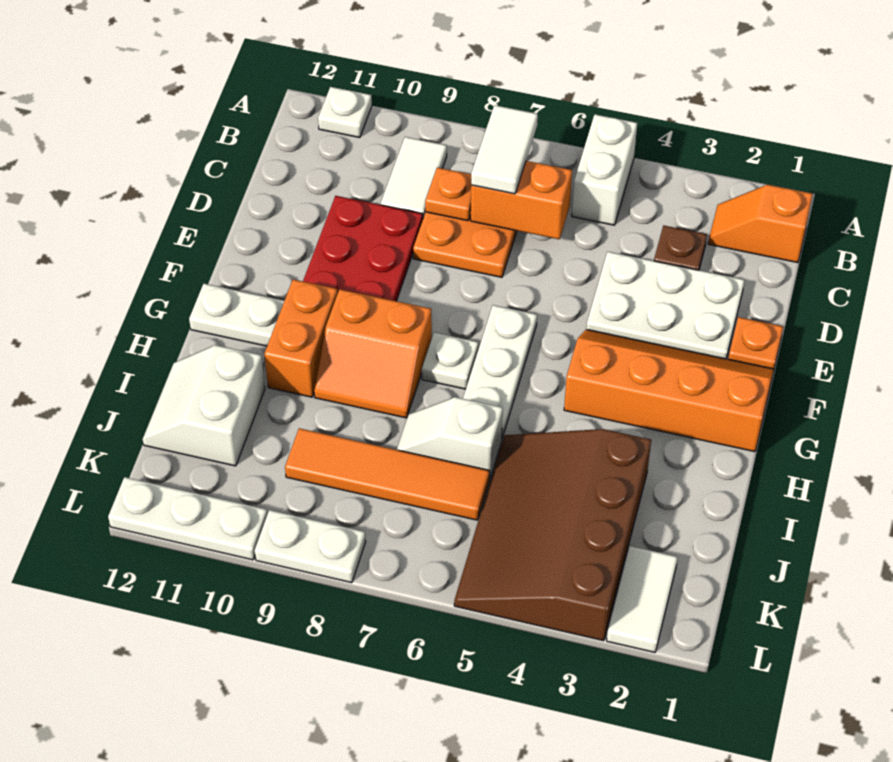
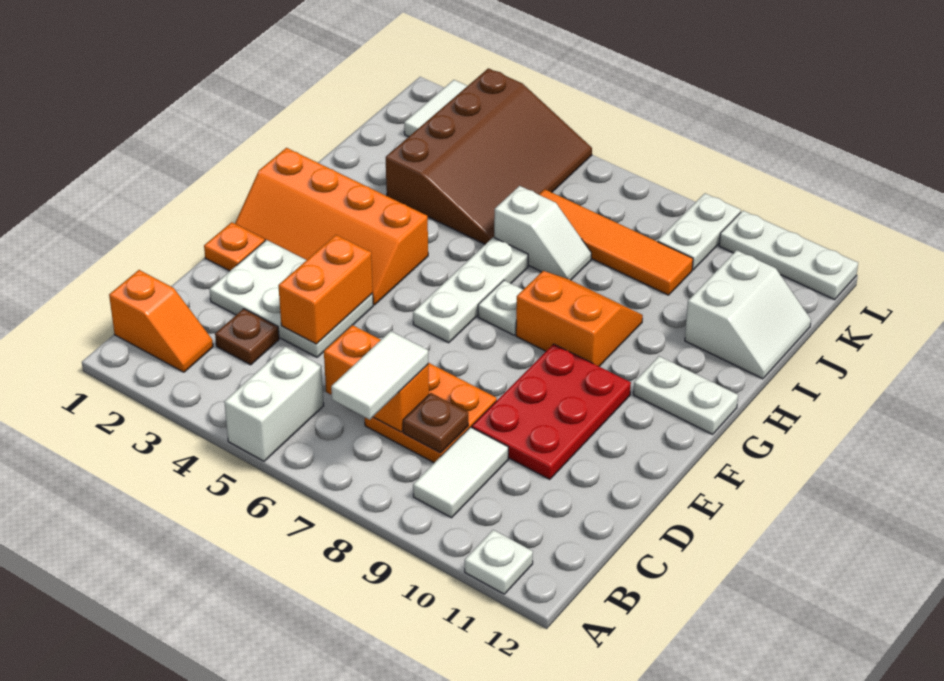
orange plate C8 level 2 -> brown plate C8 level 2
orange brick G10:H10 level 1 -> orange brick D4:E4 level 2
white plate L8:L9 level 1 -> white plate K9:L9 level 1

